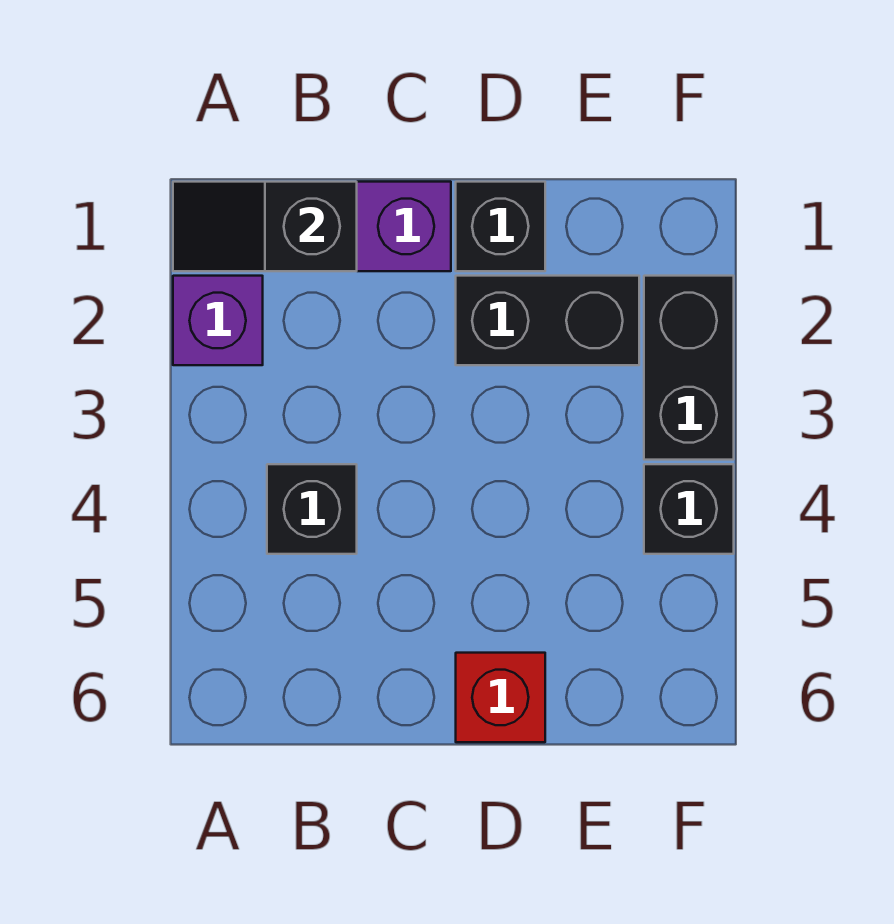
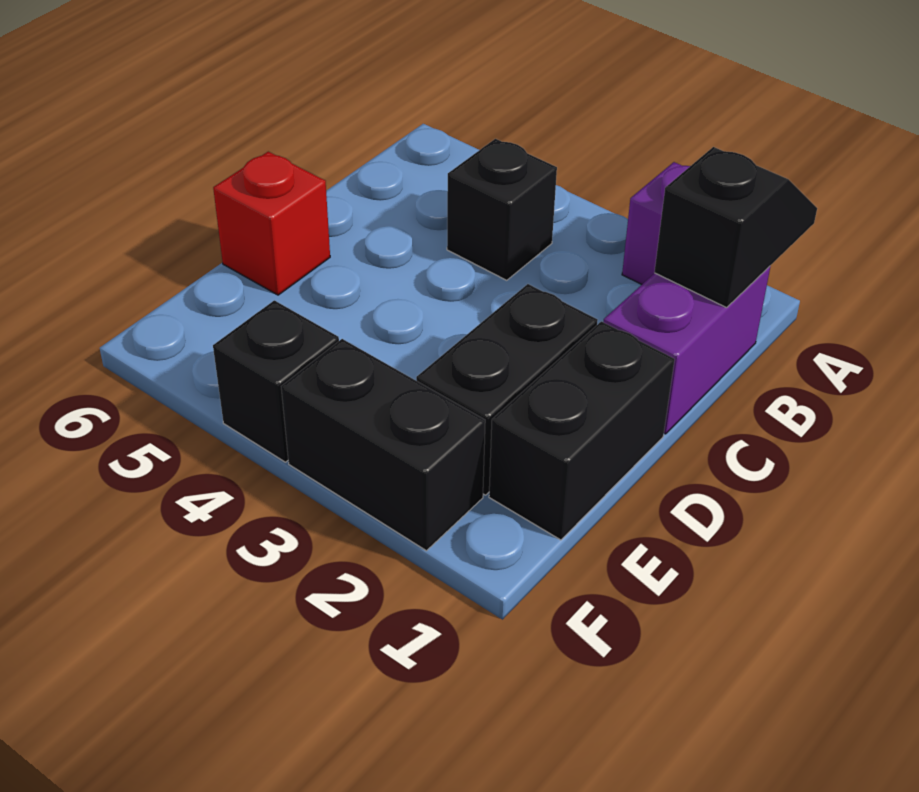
black brick D1 level 1 -> black brick D1:E1 level 1

